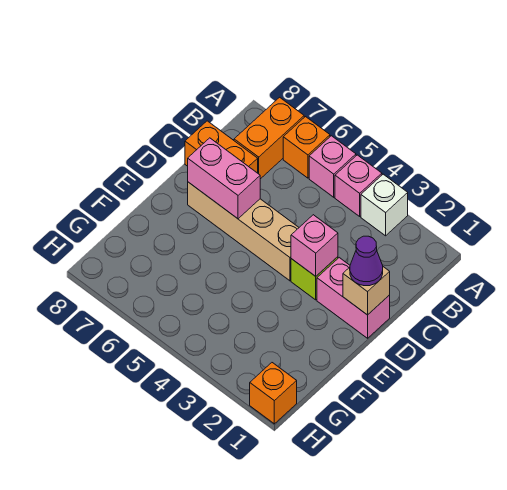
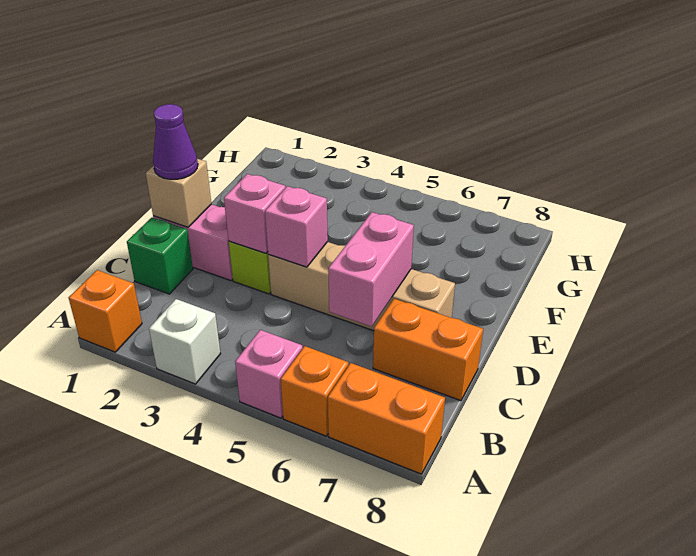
pink brick A4 level 1 -> pink brick D4 level 2
orange brick A7:B7 level 1 -> orange brick A7:A8 level 1
none -> green brick C1 level 1
pink brick D6:D7 level 2 -> pink brick C6:D6 level 2
orange brick H1 level 1 -> orange brick A1 level 1

